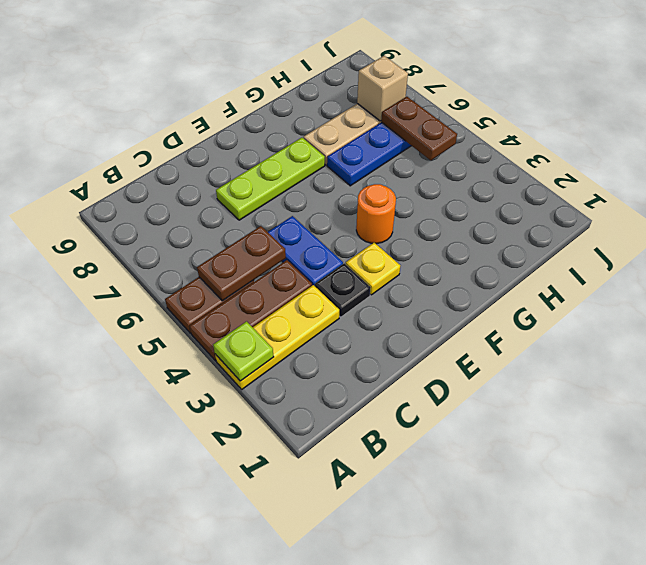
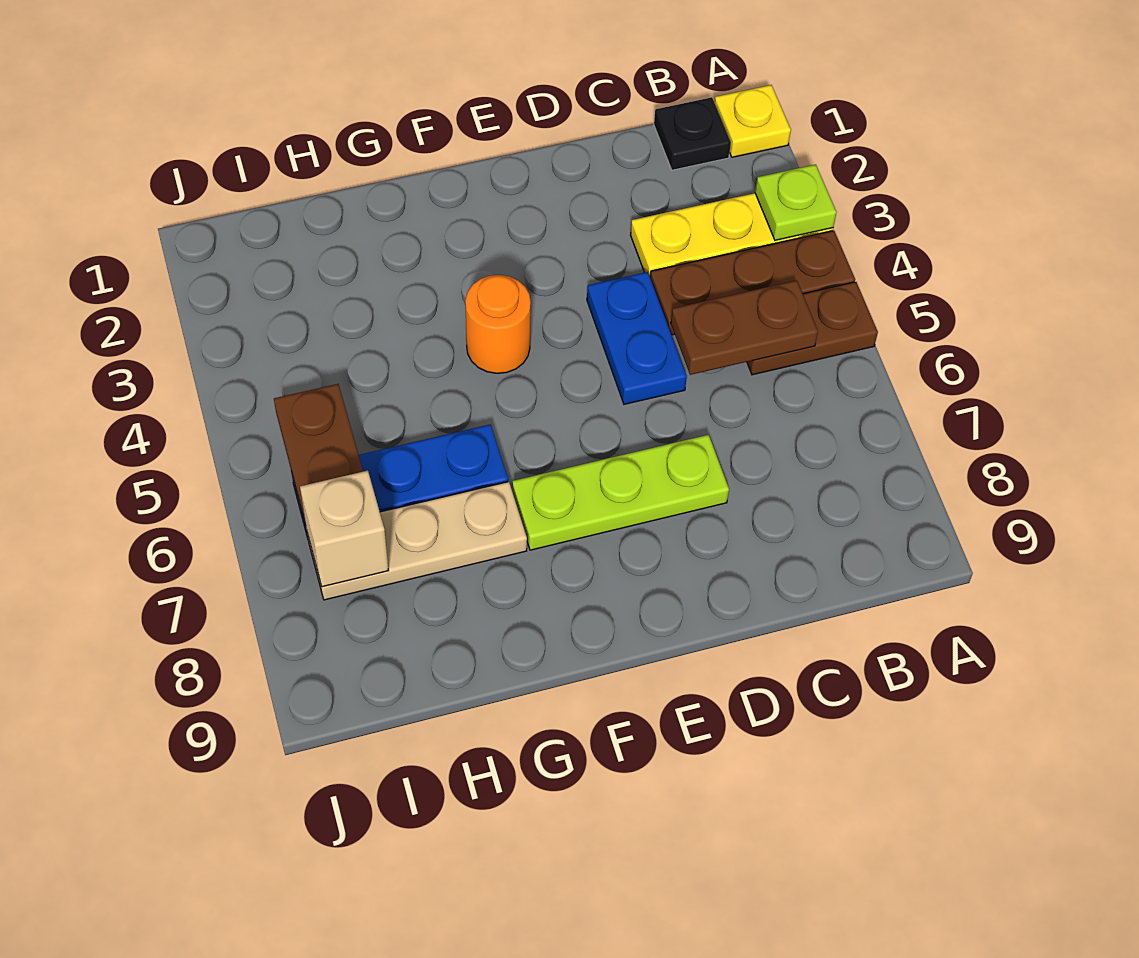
black plate D3 level 1 -> black plate B1 level 1
yellow plate E3 level 1 -> yellow plate A1 level 1

